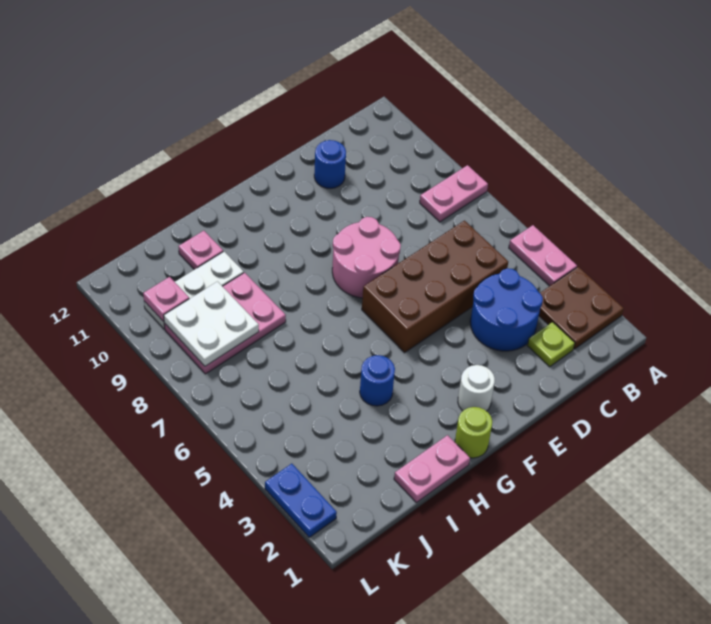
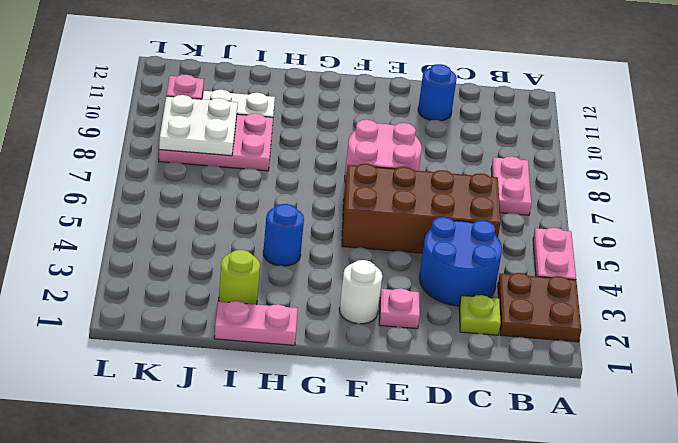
pink plate A8:B8 level 1 -> pink plate B7:B8 level 1
lime round brick G1 level 1 -> lime round brick I2 level 1
pink plate I11 level 1 -> pink plate E2 level 1
blue plate L2:L3 level 1 -> none

